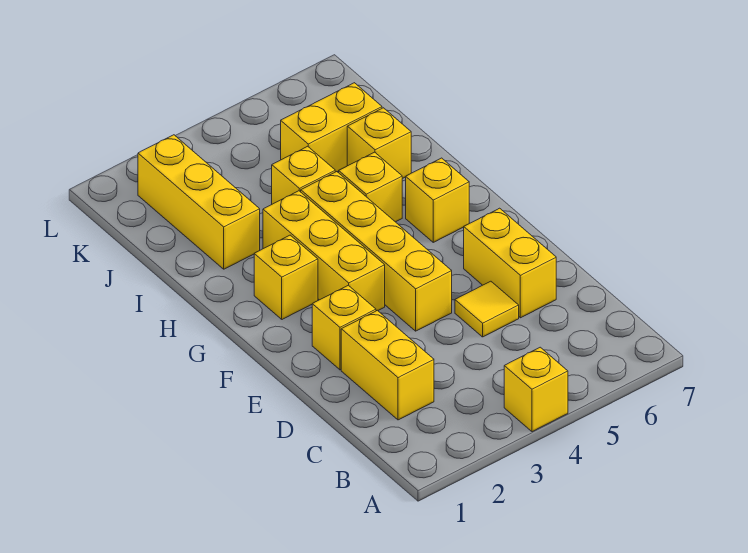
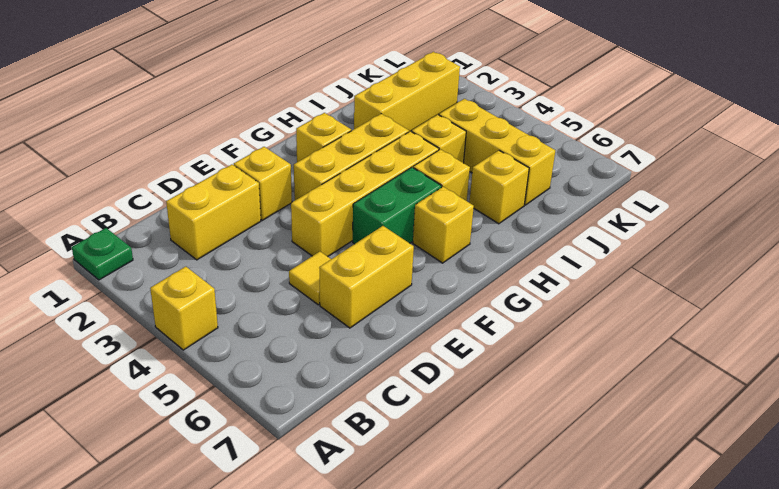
none -> green plate A1 level 1
none -> green brick F5:G5 level 1
yellow brick J5:J6 level 1 -> yellow brick J4:J6 level 1

